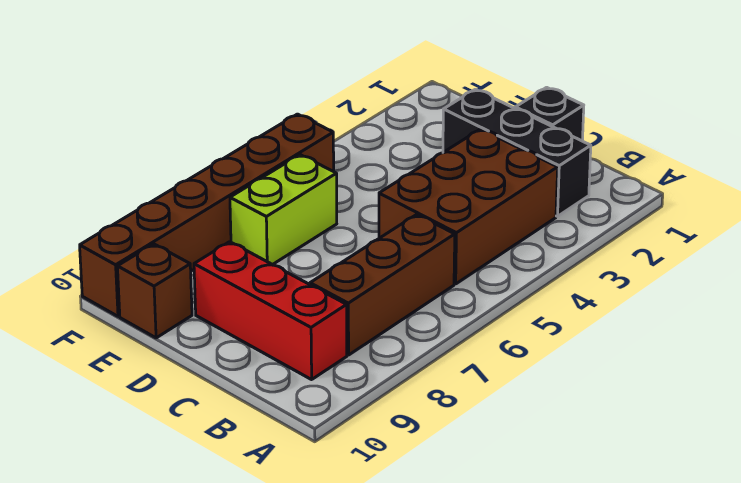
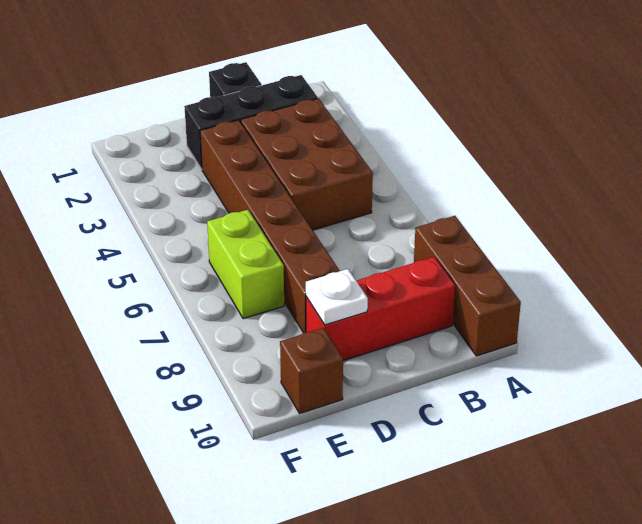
brown brick B6:B8 level 1 -> brown brick A8:A10 level 1
none -> white plate D9 level 2
brown brick F5:F10 level 1 -> brown brick D3:D8 level 1

